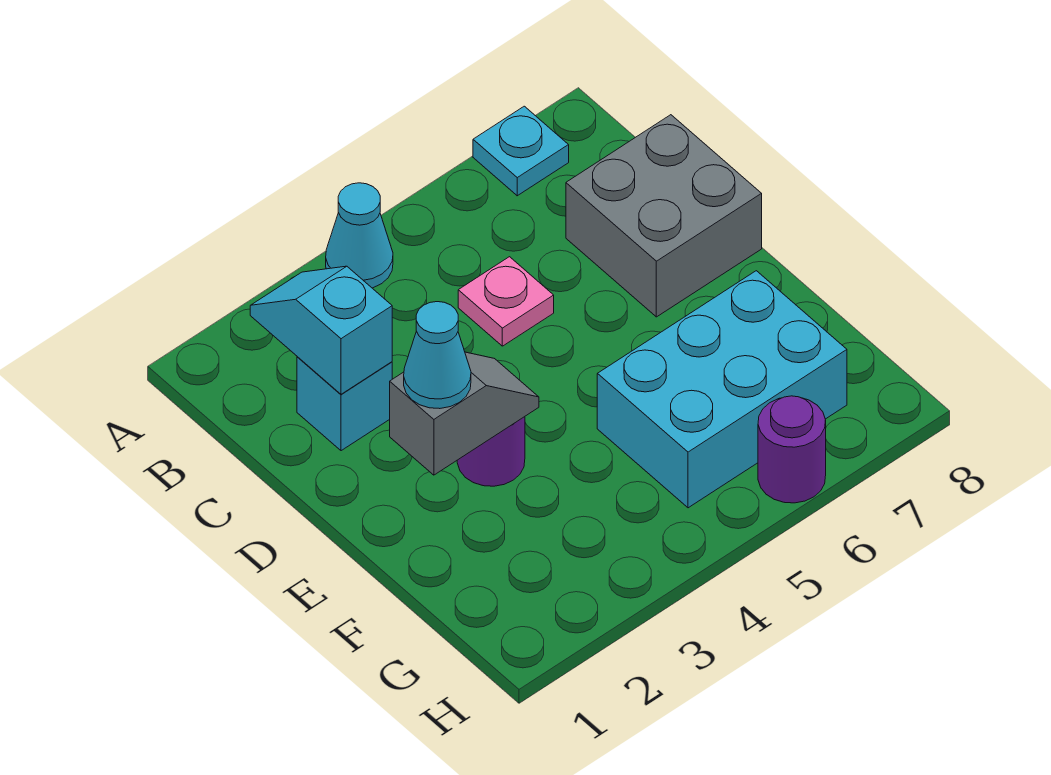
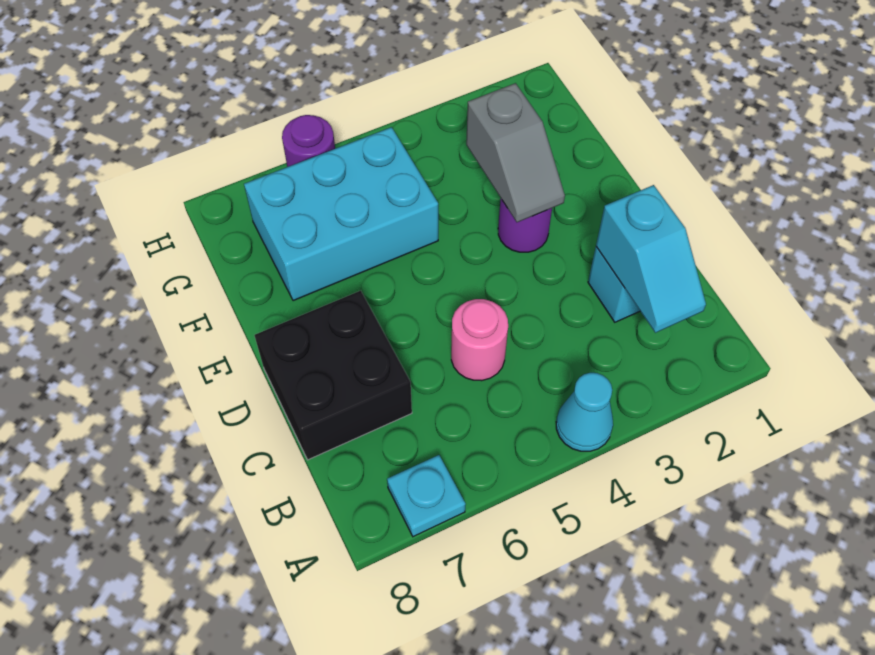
pink plate C5 level 1 -> pink round brick C5 level 1
grey brick C7:D8 level 1 -> black brick C7:D8 level 1
grey slope E2:E3 level 2 top 2 -> grey slope E3:F3 level 2 top F
cyan cone E2 level 3 -> none

